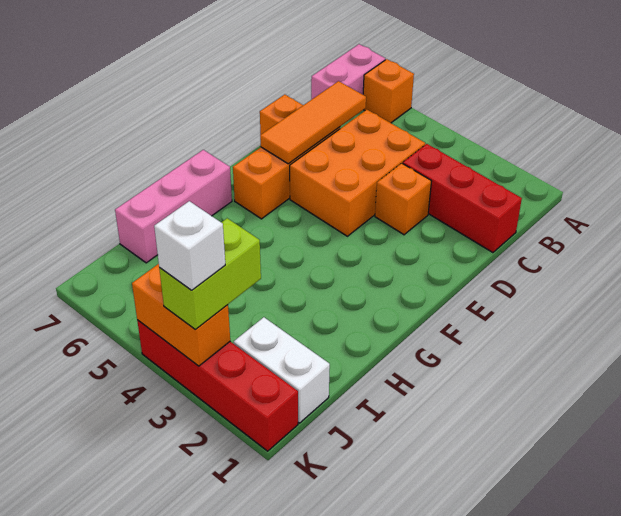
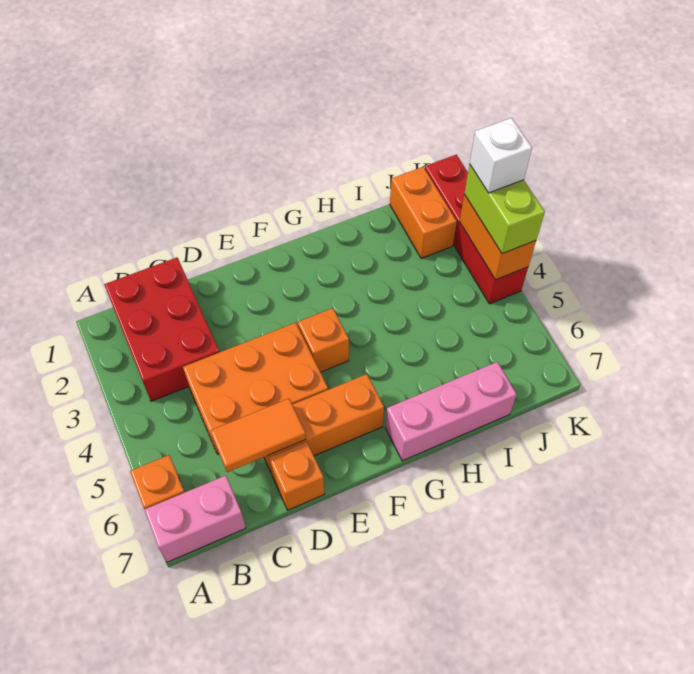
red brick C1:C3 level 1 -> red brick B1:C3 level 1
orange tile C6:E6 level 2 -> orange tile C6:D6 level 2
orange brick D3 level 1 -> orange brick F4 level 1
white brick J1:J2 level 1 -> orange brick J1:J2 level 1
lime brick J3:K3 level 3 -> lime brick K3:K4 level 3

